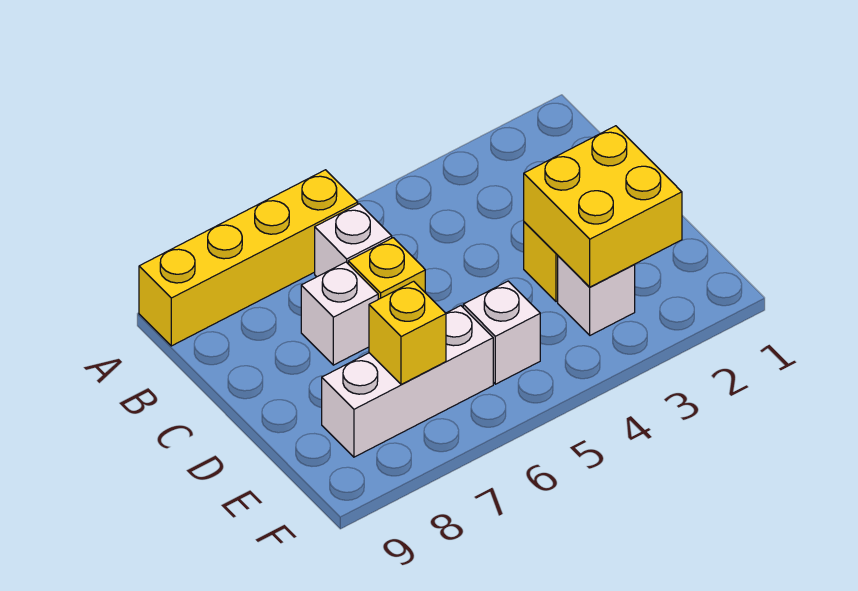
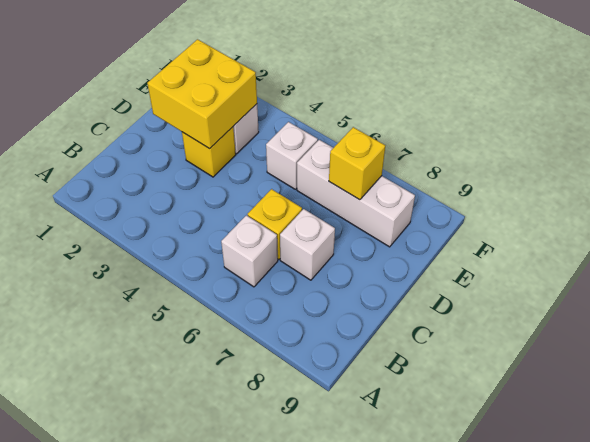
yellow brick A6:A9 level 1 -> none

